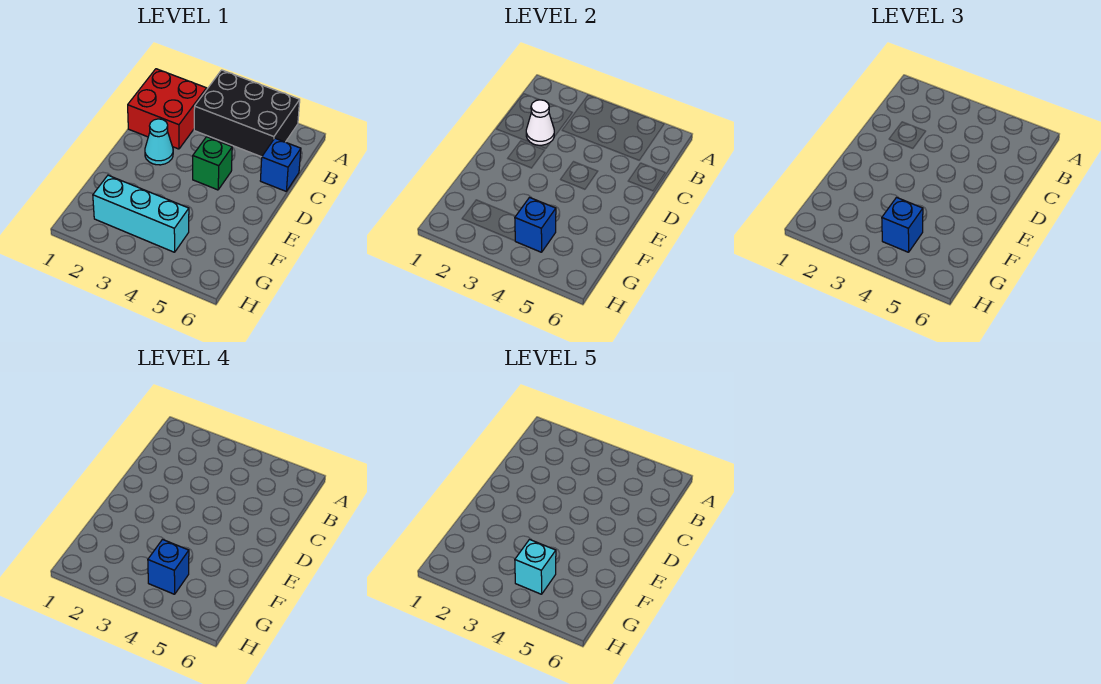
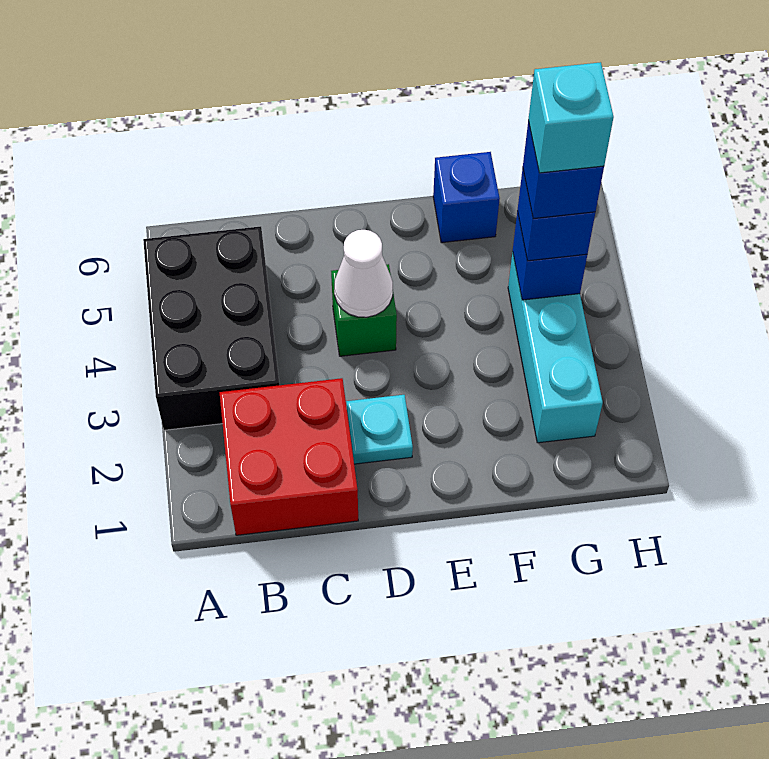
white cone C2 level 2 -> white cone D4 level 2
blue brick C6 level 1 -> blue brick F6 level 1
cyan cone D2 level 1 -> cyan plate D2 level 1

